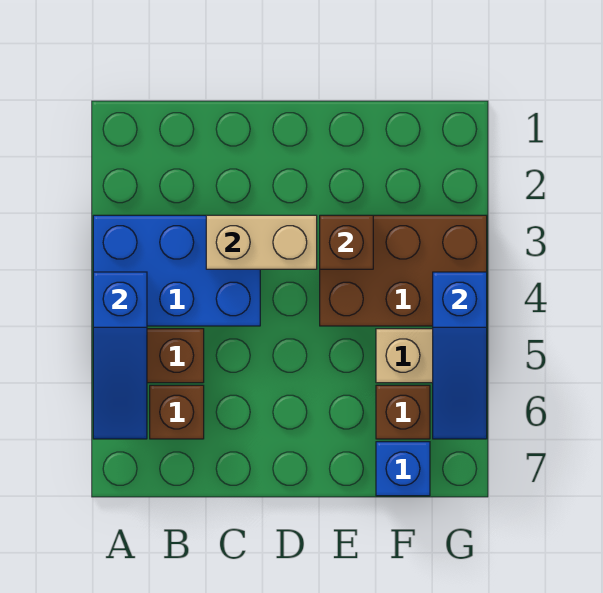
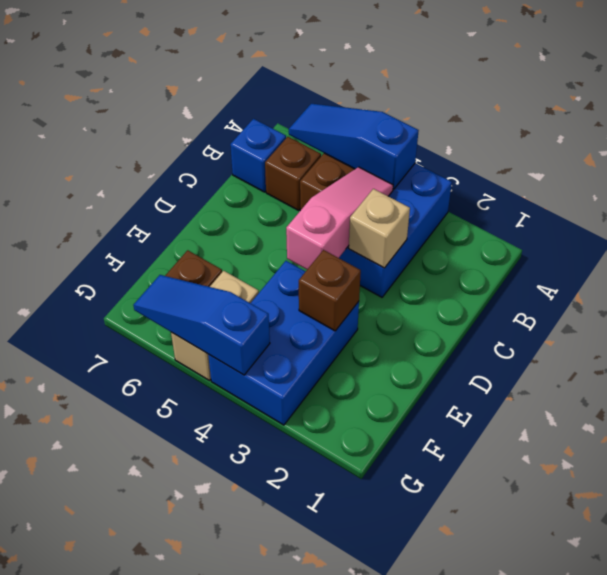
none -> pink slope B4:D4 level 2 top D
tan brick C3:D3 level 2 -> tan brick C3 level 2
brown brick E3:G4 level 1 -> blue brick E3:G4 level 1
blue brick F7 level 1 -> blue brick B7 level 1

